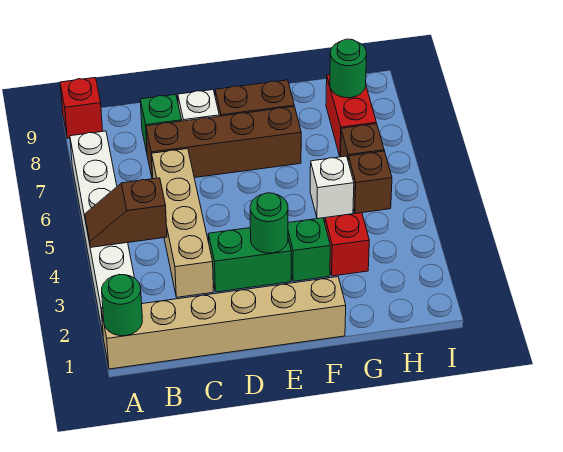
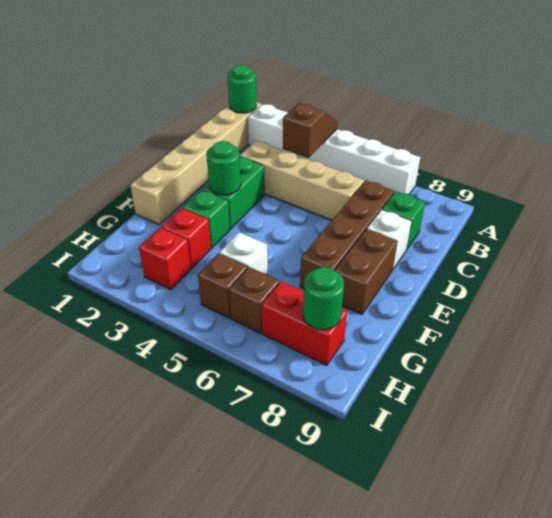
red brick A9 level 1 -> red brick H3 level 1

